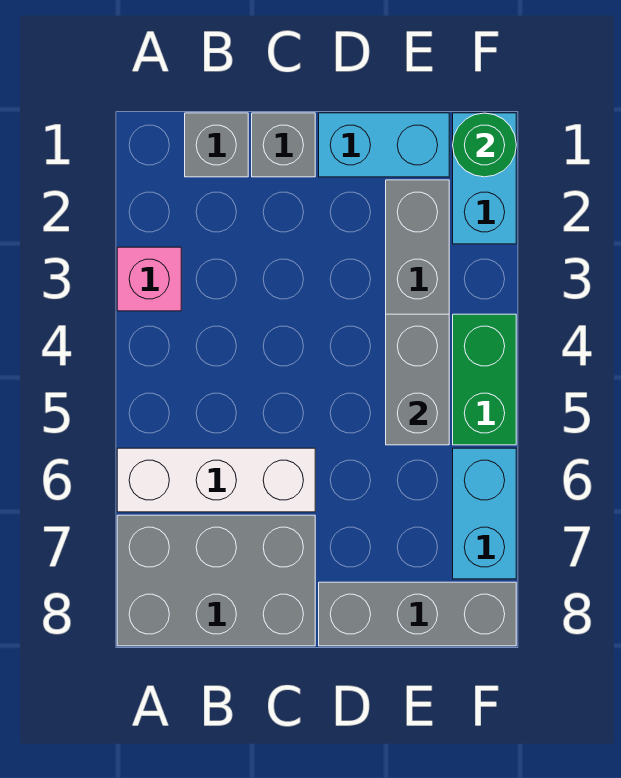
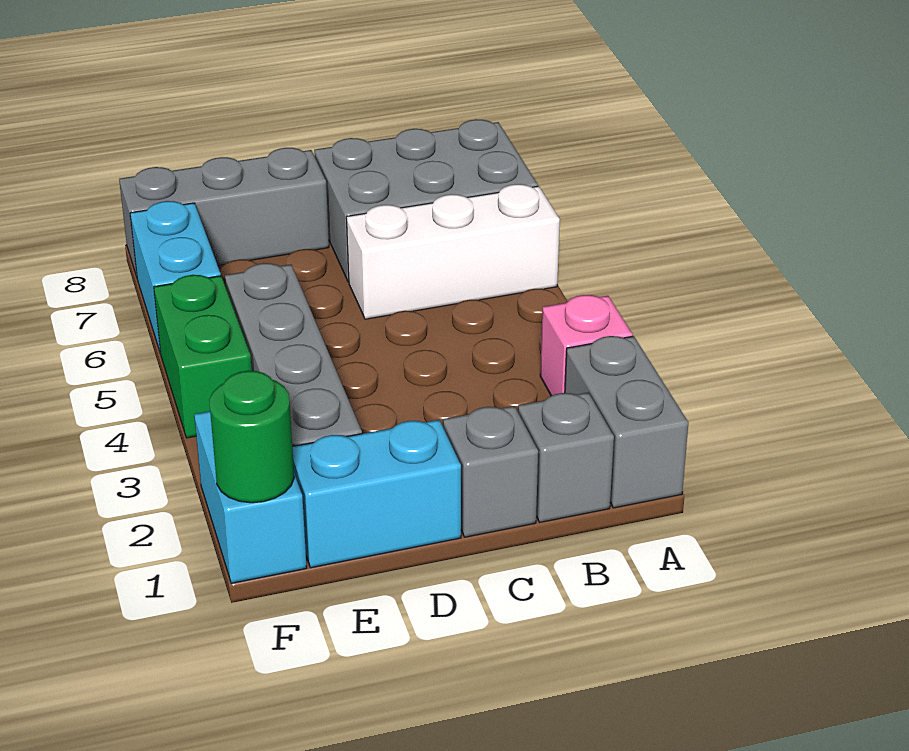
grey brick E4:E5 level 2 -> grey brick A1:A2 level 1

